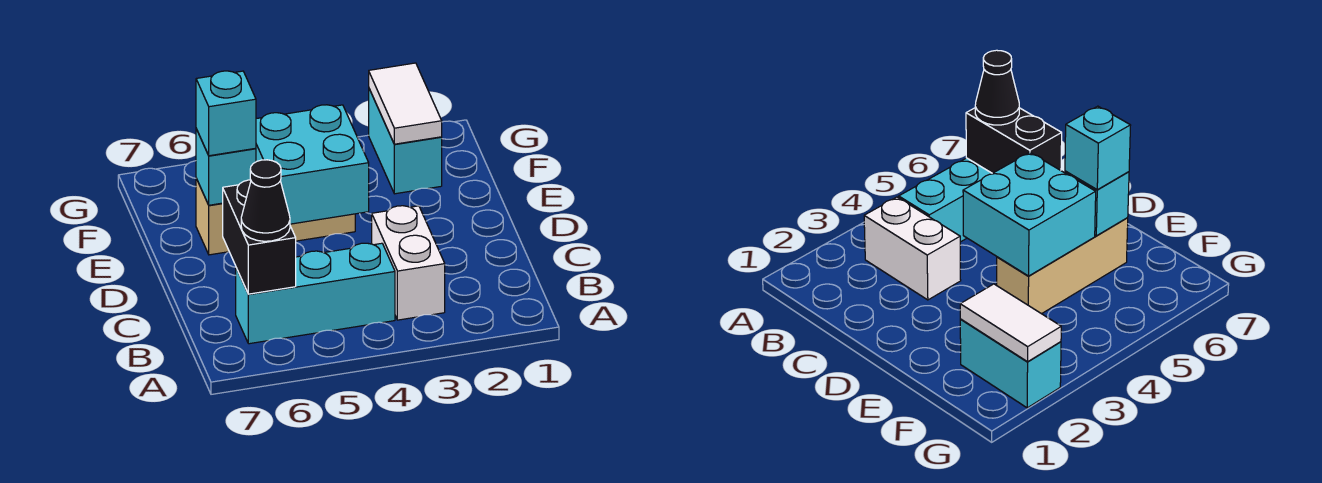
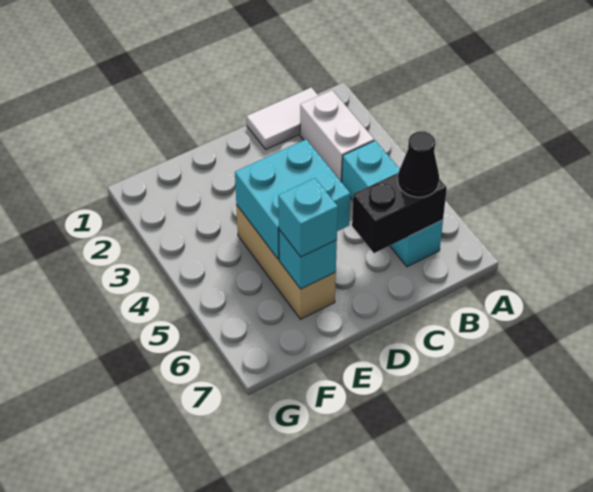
white brick B3:C3 level 1 -> white brick B2:B3 level 1
cyan brick F2:G2 level 1 -> none
white tile F2:G2 level 2 -> white tile B1:C1 level 1

